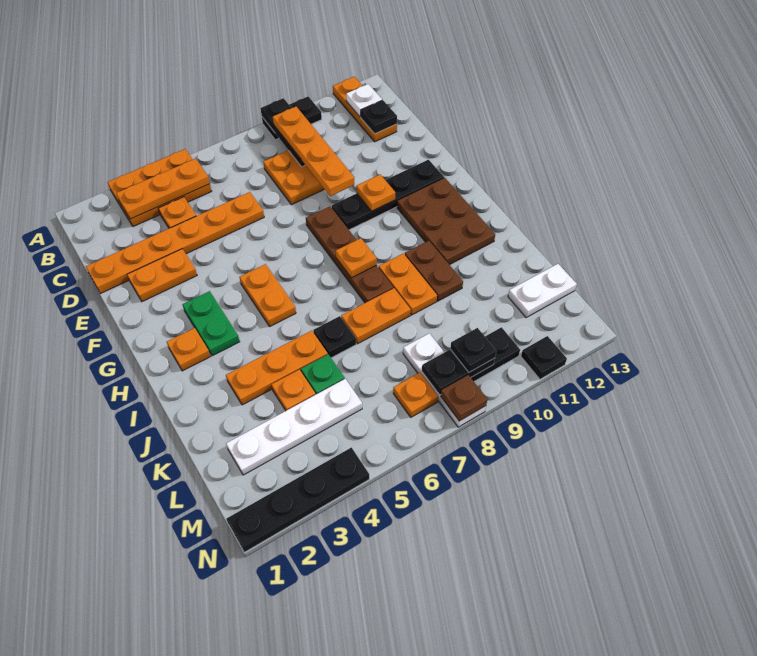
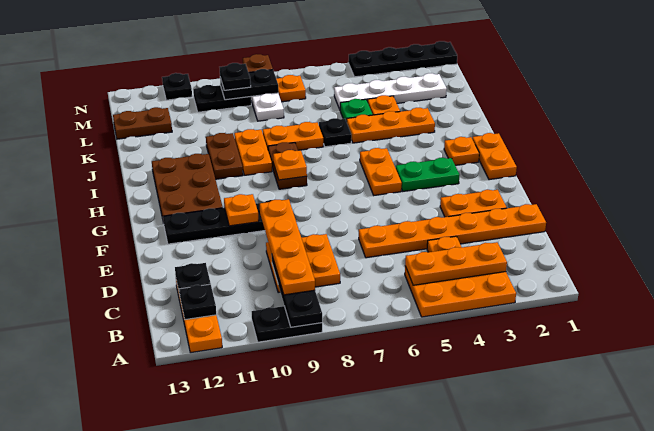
white plate B12 level 2 -> black plate B12 level 2
brown plate F8:I8 level 1 -> brown plate H8:I8 level 1
none -> orange plate G1:H1 level 1
green plate G3:H3 level 1 -> green plate G3:G4 level 1
white plate L12:L13 level 1 -> brown plate L12:L13 level 1

